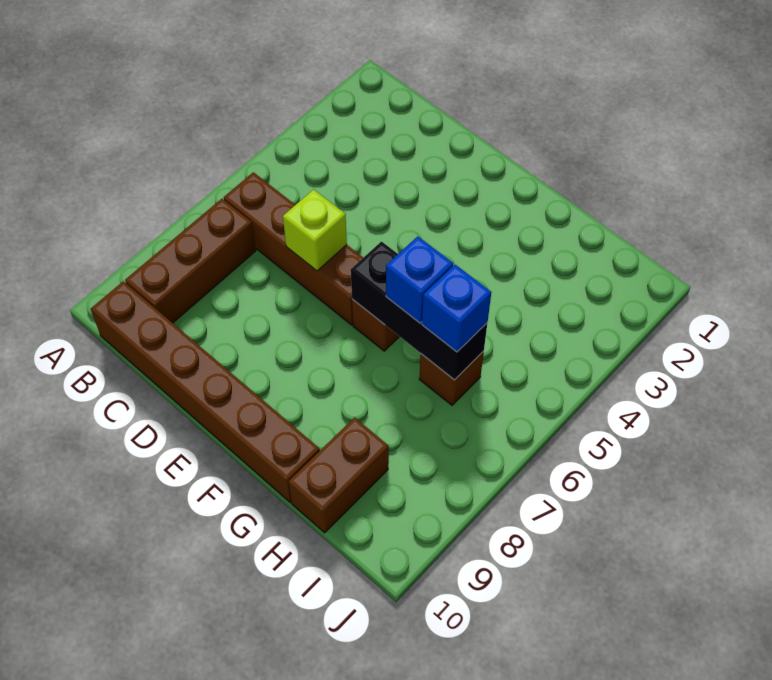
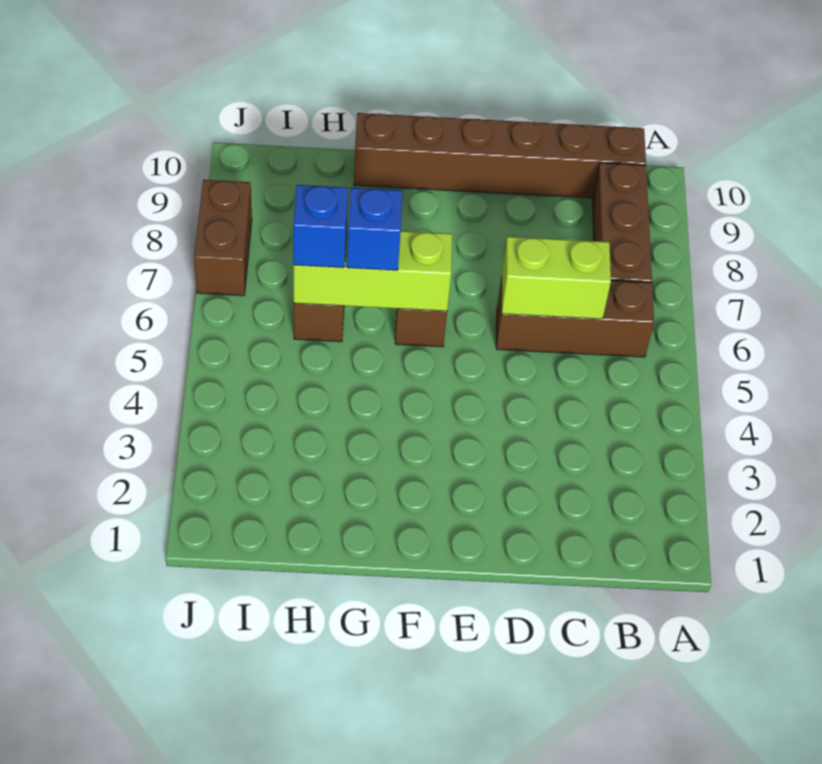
brown brick B6:E6 level 1 -> brown brick B6:D6 level 1
lime brick D6 level 2 -> lime brick C6:D6 level 2
black brick F6:H6 level 2 -> lime brick F6:H6 level 2
brown brick H9:H10 level 1 -> brown brick J7:J8 level 1

